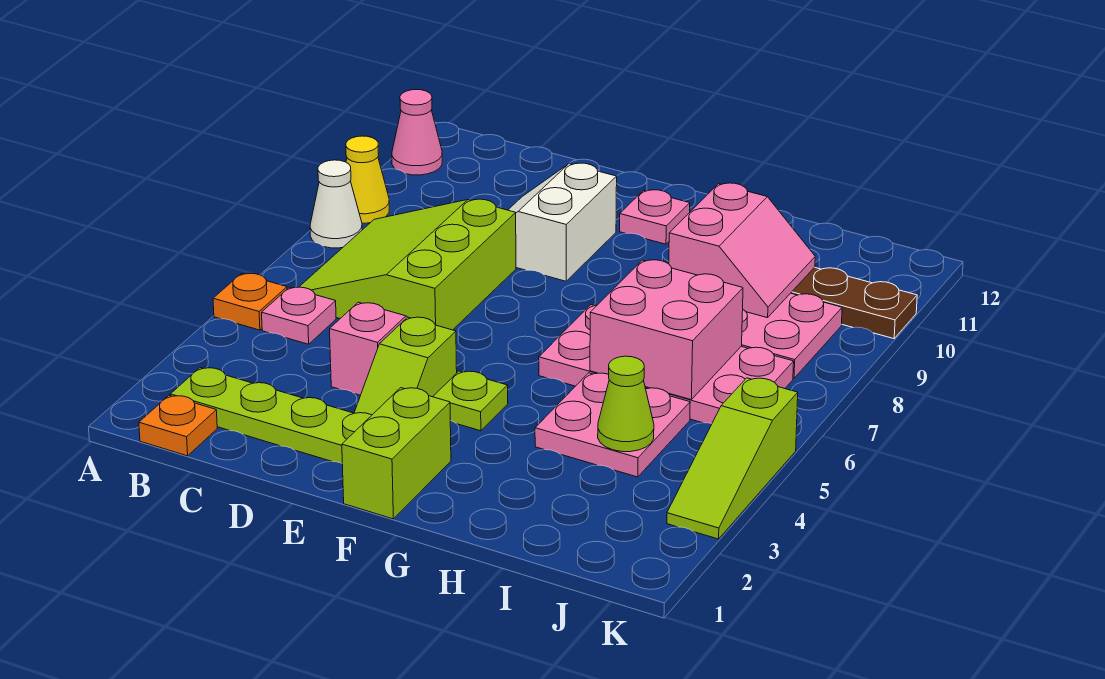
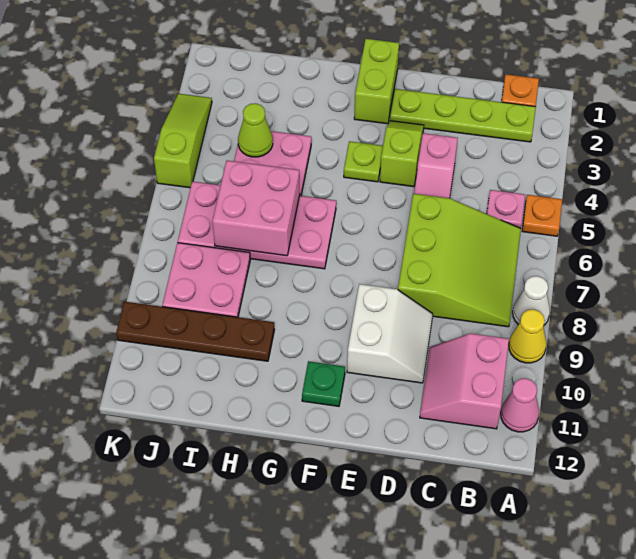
pink plate F11 level 1 -> green plate F11 level 1
pink slope H9:I10 level 2 top H -> pink slope B10:C11 level 1 top B

